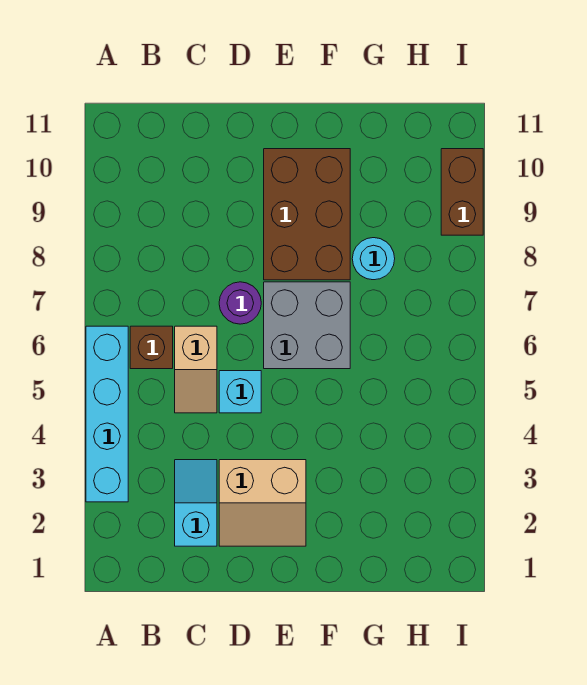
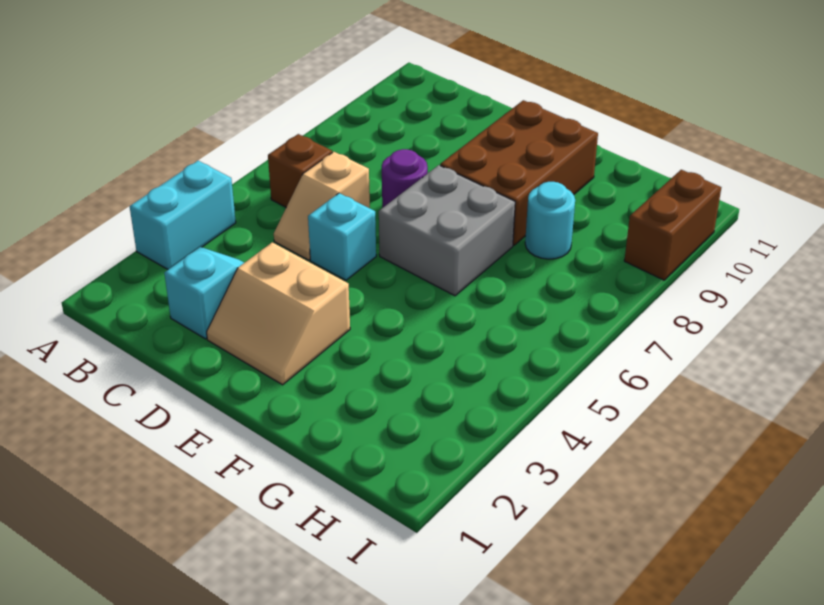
cyan brick A3:A6 level 1 -> cyan brick A3:A4 level 1

